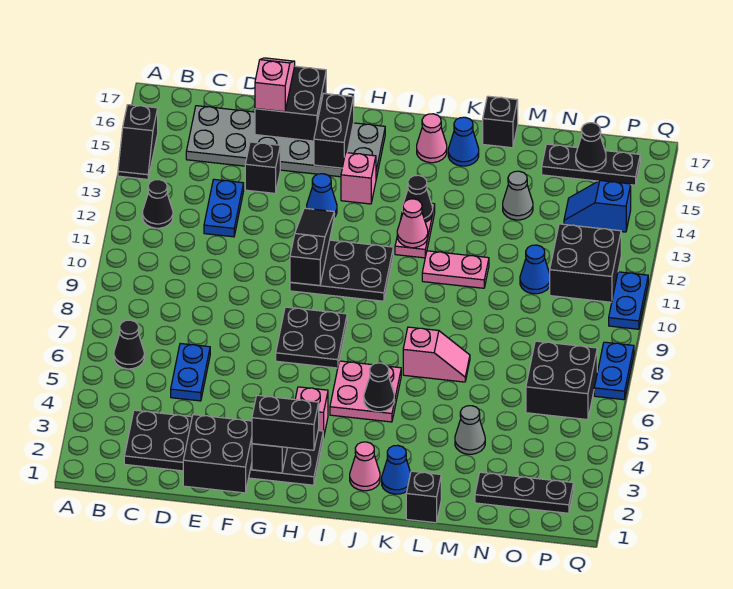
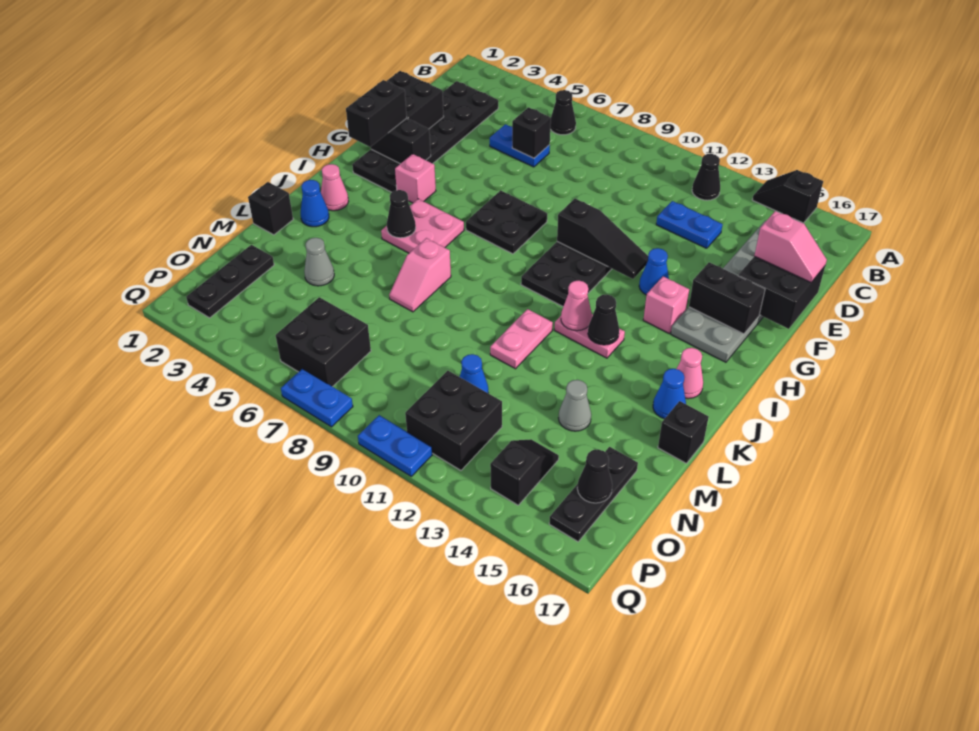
black brick E14 level 1 -> black brick D6 level 2
blue slope O14:P14 level 1 top P -> black slope O14:P14 level 1 top P

